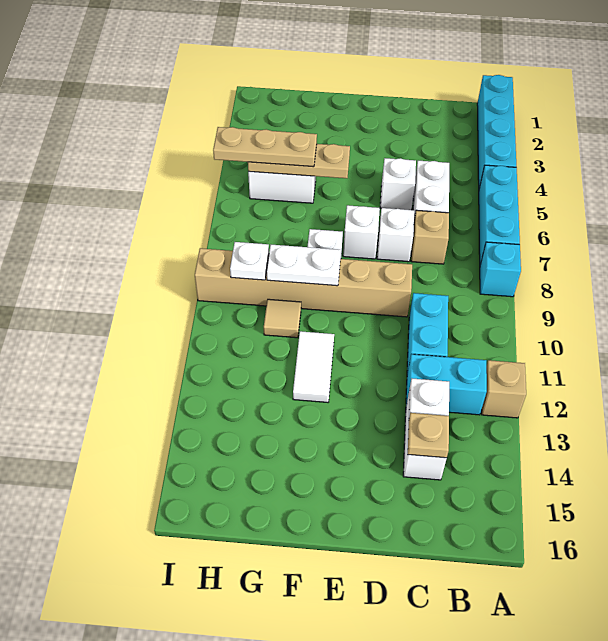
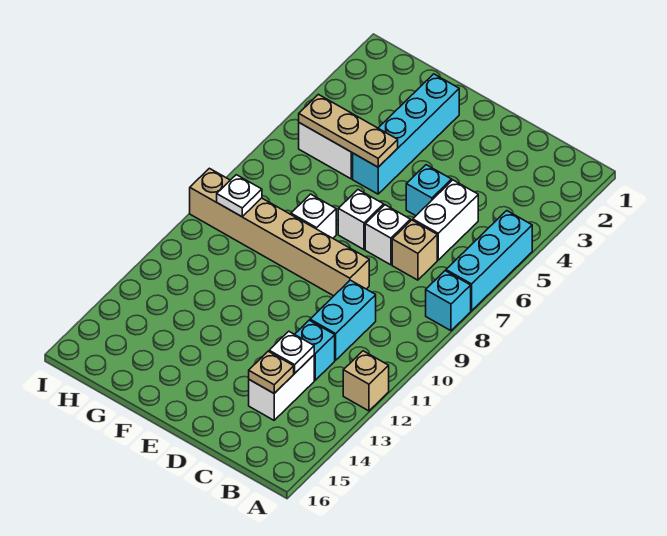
cyan brick A1:A4 level 1 -> cyan brick F2:F5 level 1
cyan brick B12:C12 level 1 -> cyan brick C12 level 1
white brick D5 level 1 -> cyan brick D5 level 1
white plate F9:G9 level 2 -> none
white tile F11:F12 level 1 -> none
tan plate G5:I5 level 3 -> none
tan tile G10 level 1 -> none

